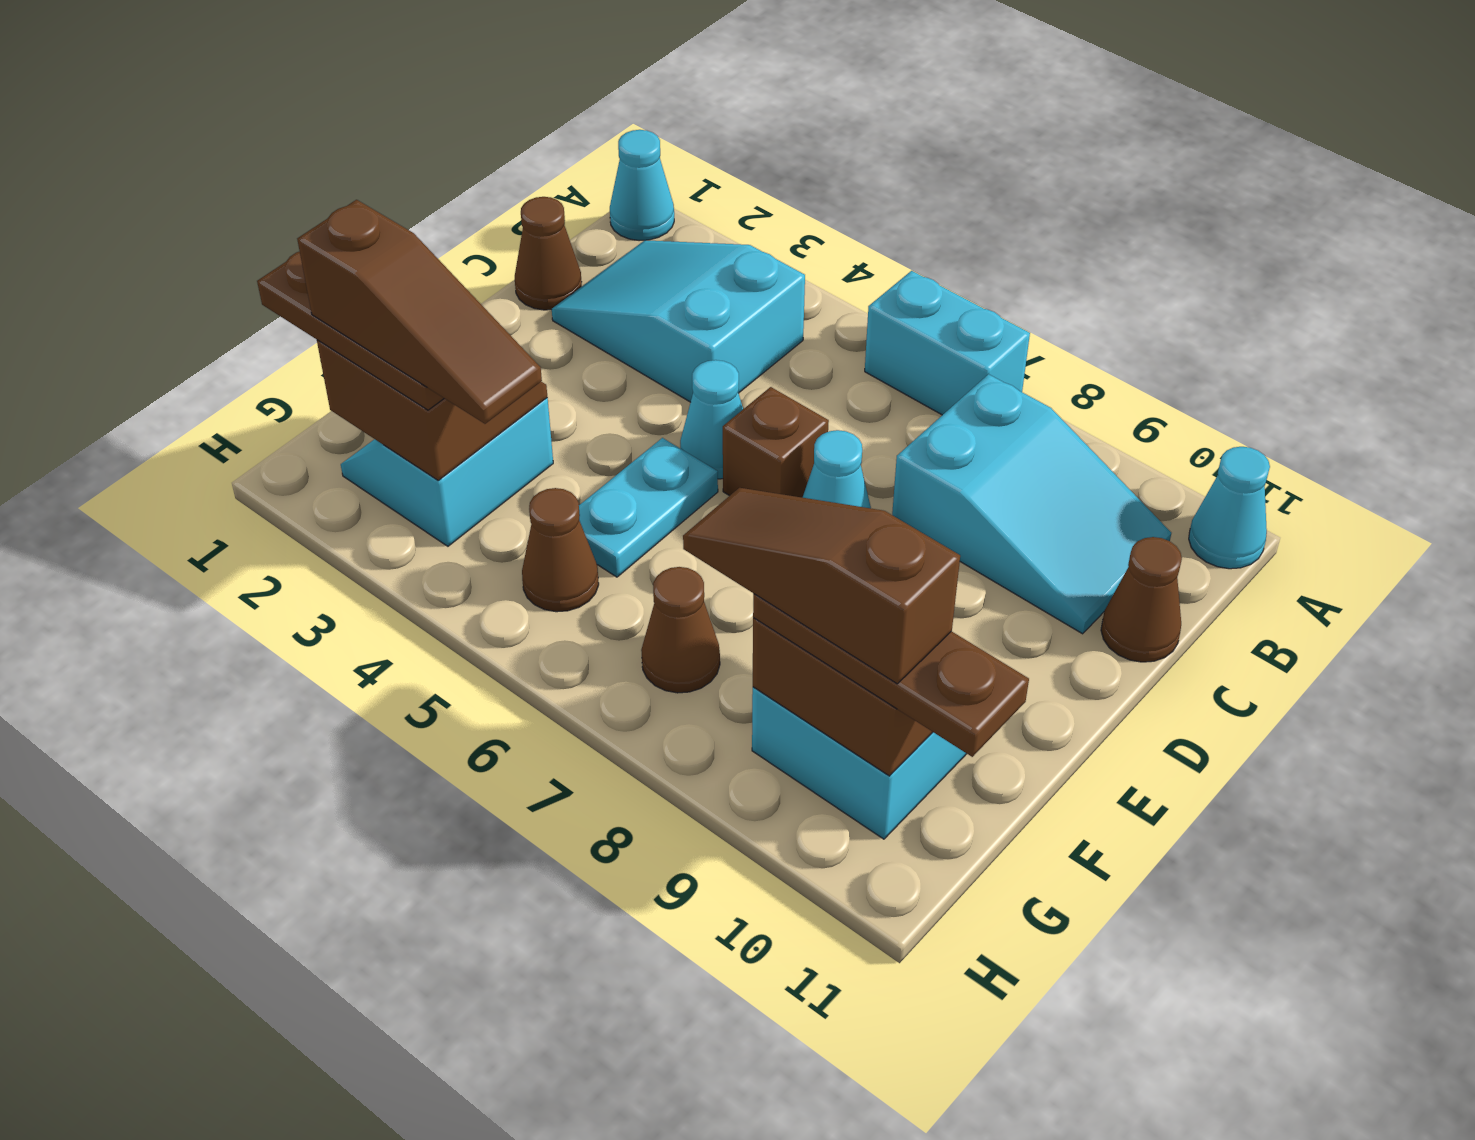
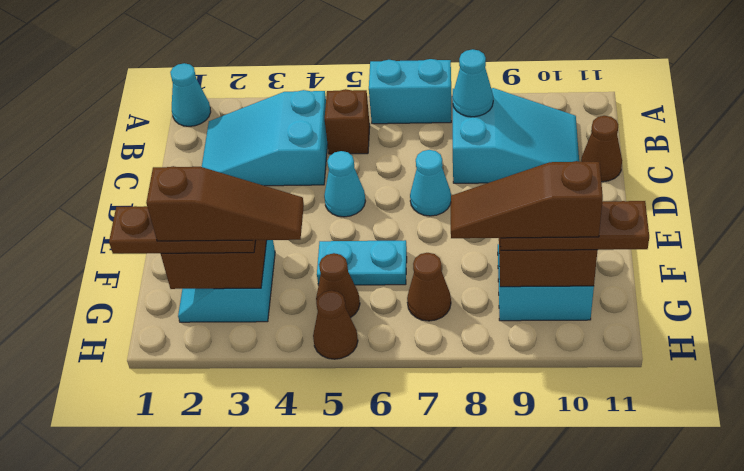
cyan cone A11 level 1 -> cyan cone B8 level 2
brown cone C1 level 1 -> brown cone H5 level 1
brown brick D6 level 1 -> brown brick B5 level 1
cyan plate E5:F5 level 1 -> cyan plate F5:F6 level 1

